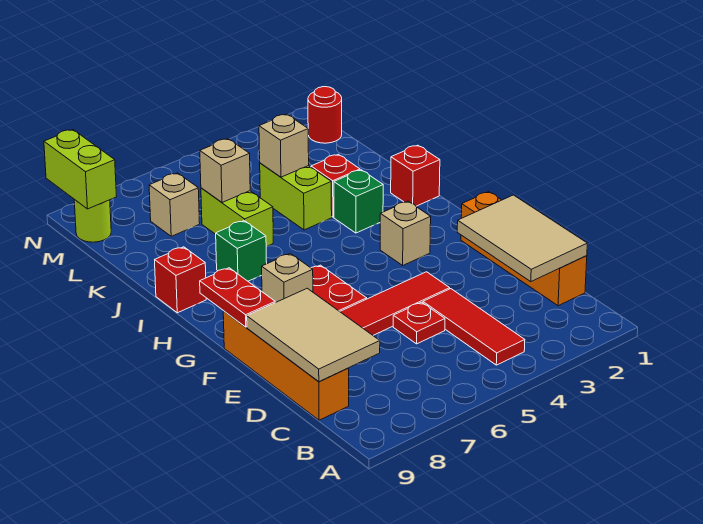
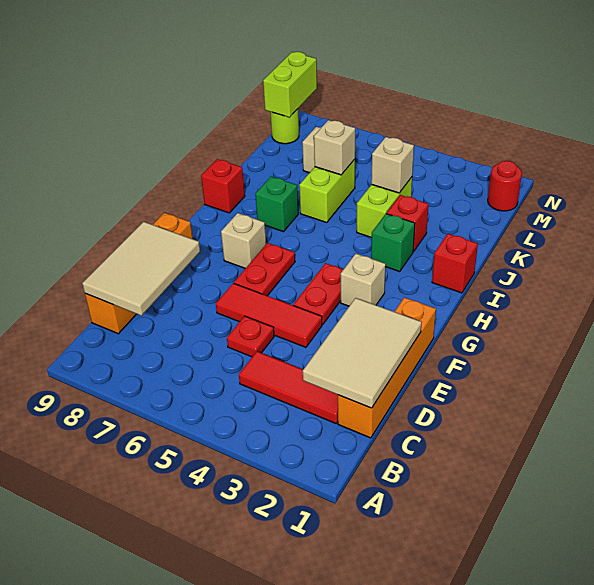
red tile B4:D4 level 1 -> red tile C2:C4 level 1
red plate F9:G9 level 2 -> red plate F4:G4 level 1

